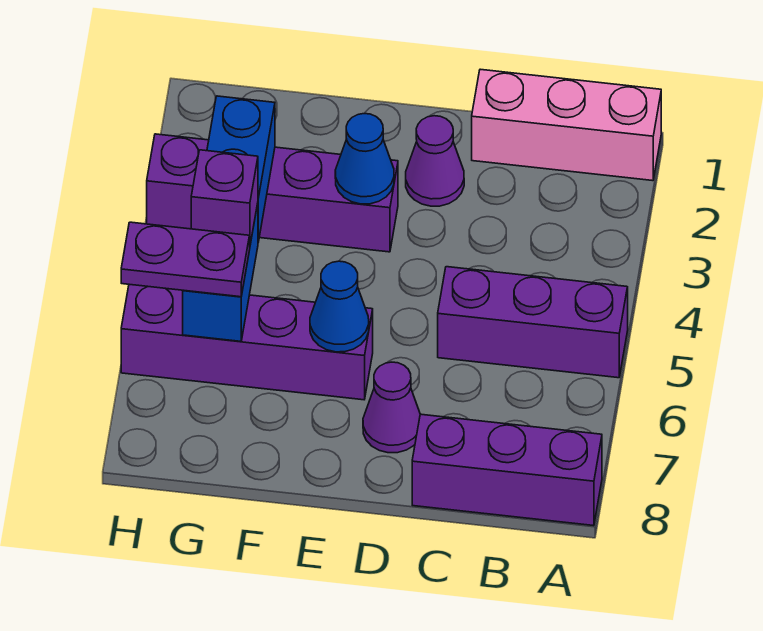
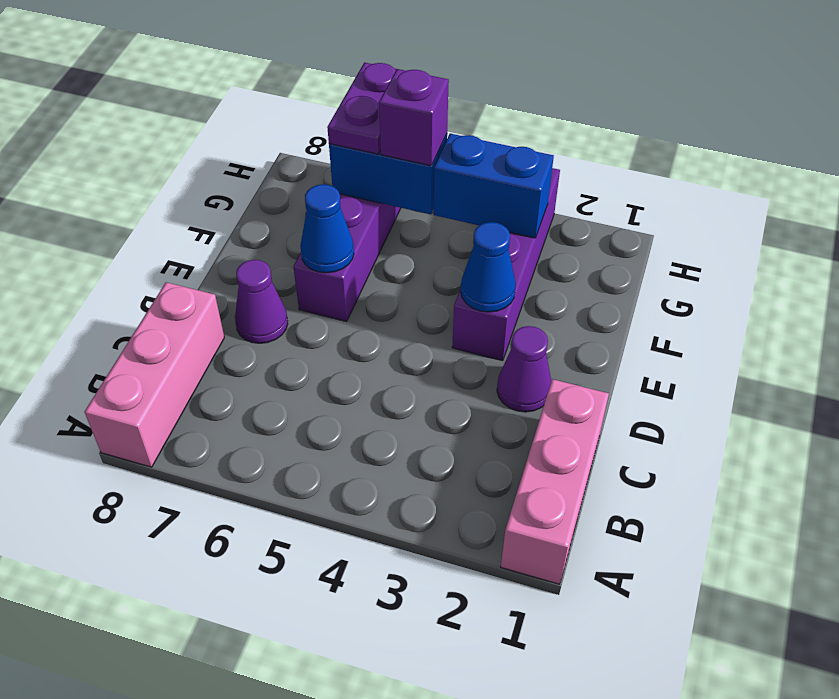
purple brick A5:C5 level 1 -> none
purple brick A8:C8 level 1 -> pink brick A8:C8 level 1

